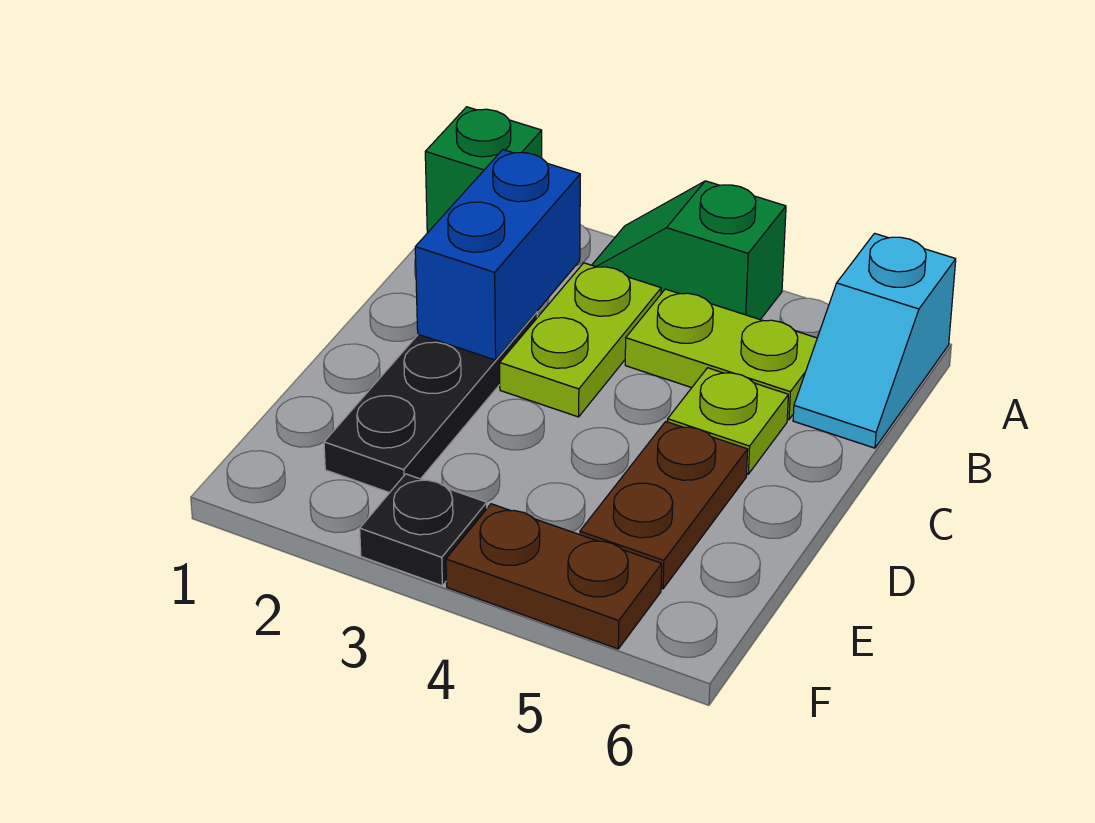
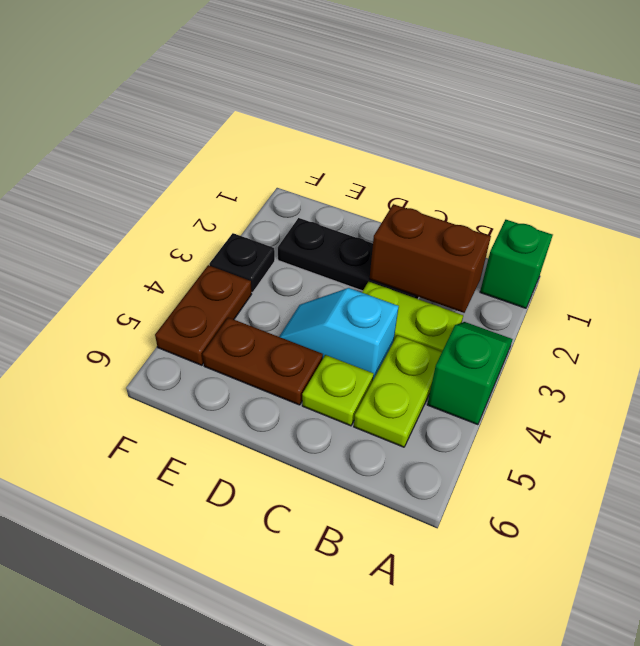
cyan slope A6:B6 level 1 top A -> cyan slope C4:D4 level 1 top C
blue brick B2:C2 level 2 -> brown brick B2:C2 level 2

